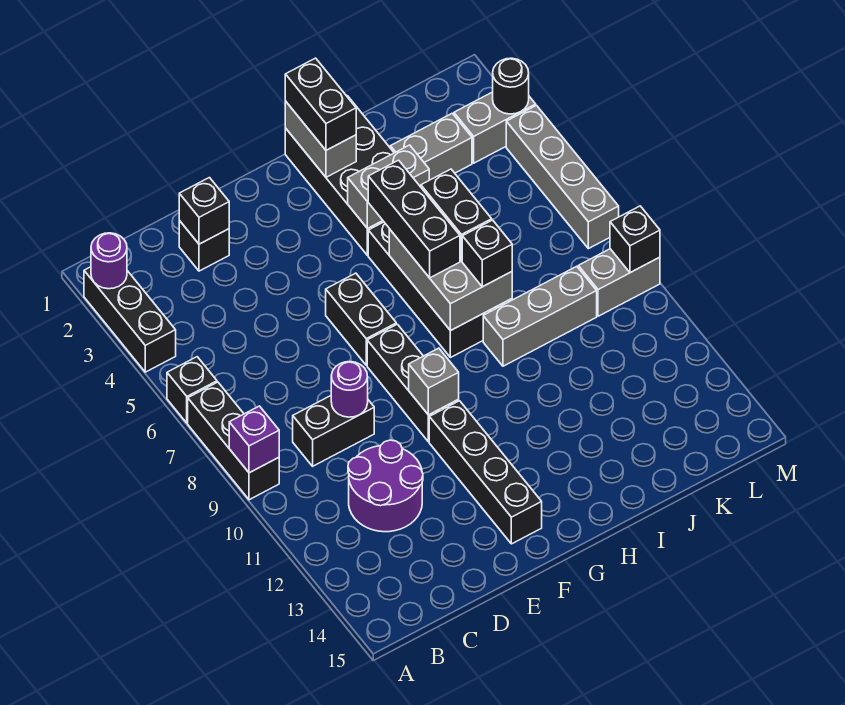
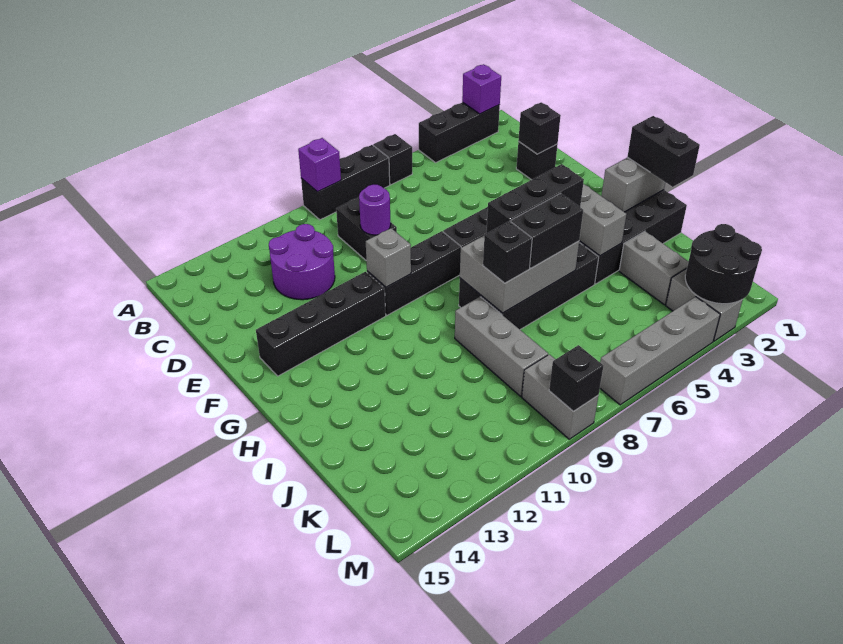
purple round brick A2 level 2 -> purple brick A2 level 2
black brick H1:H2 level 3 -> black brick H1:I1 level 3
black round brick M3 level 2 -> black round brick L2:M3 level 2

